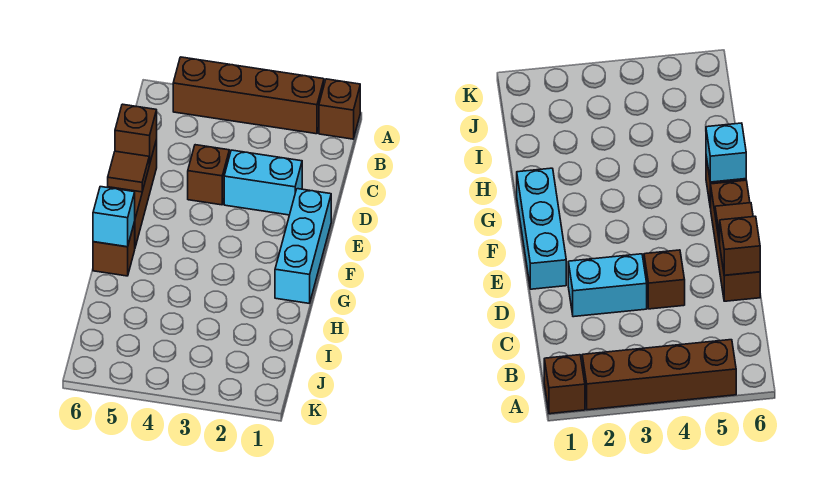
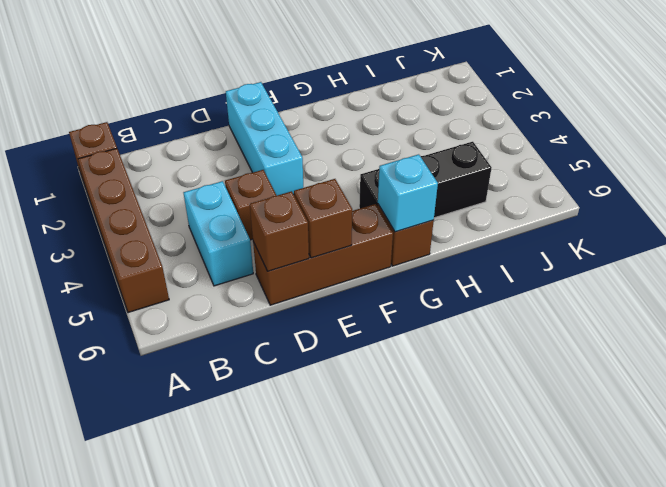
cyan brick D2:D3 level 1 -> cyan brick C4:C5 level 1
cyan brick E1:G1 level 1 -> cyan brick E1:E3 level 1
brown tile E6 level 2 -> brown brick E6 level 2
none -> black brick G5:I5 level 1

